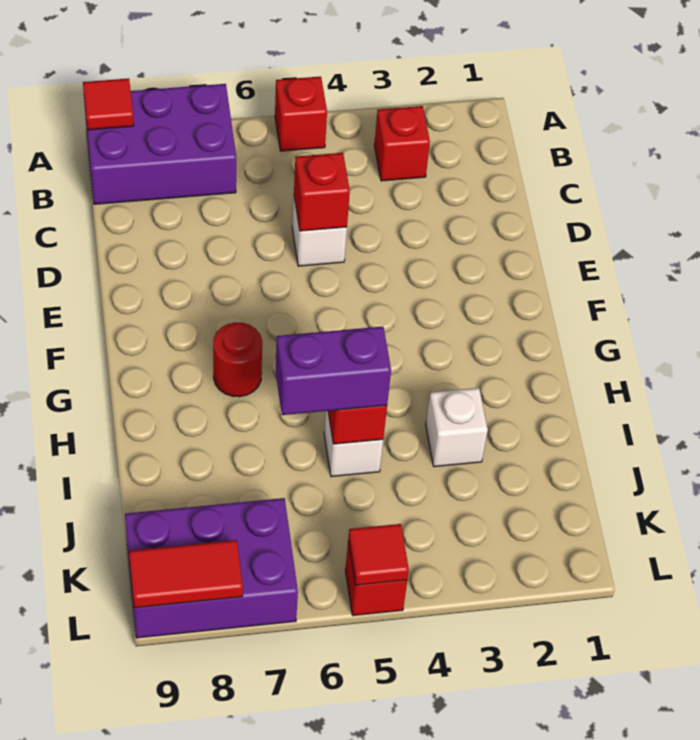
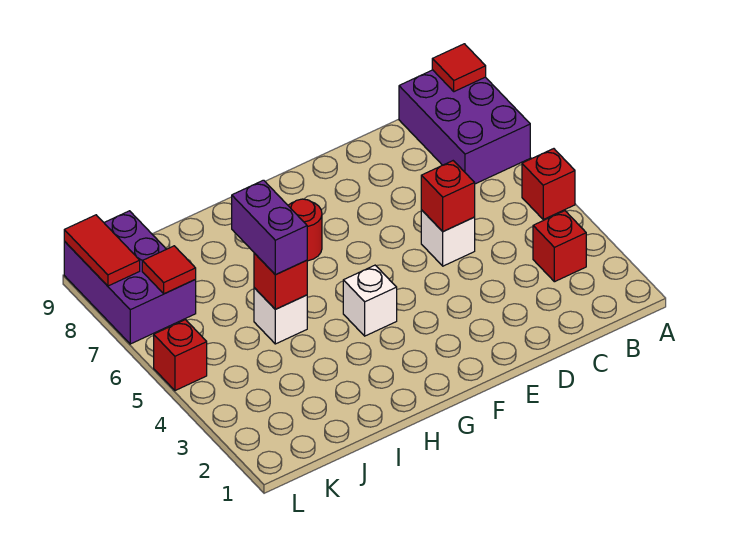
white brick I3 level 1 -> white brick G4 level 1
red tile L5 level 2 -> red tile K7 level 2

